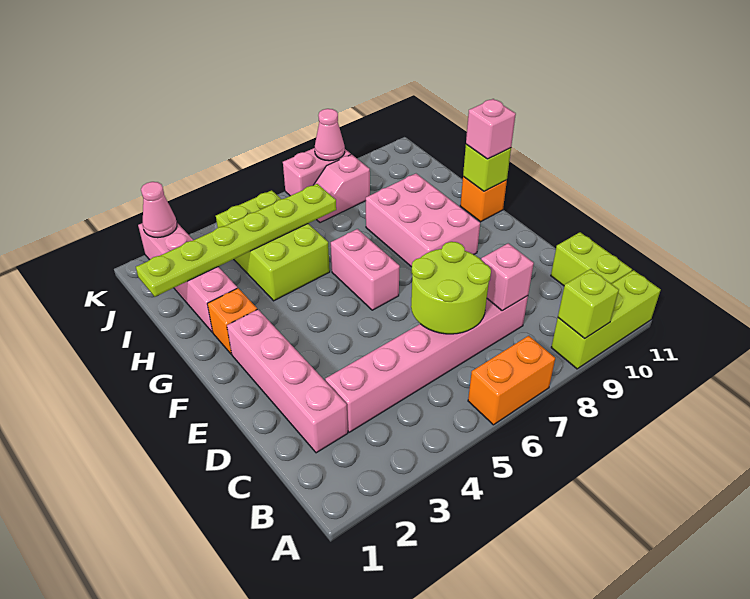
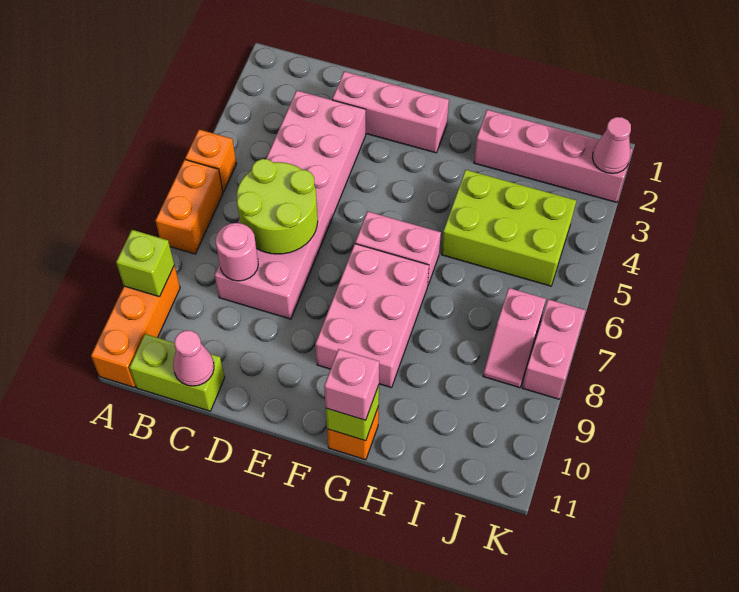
lime brick A9:A11 level 1 -> orange brick A9:A11 level 1
pink brick C2:F2 level 1 -> pink brick D2:F2 level 1
pink brick C3:C8 level 1 -> pink brick C3:D8 level 1
pink brick C8 level 2 -> pink round brick C8 level 2
pink brick F8:H9 level 1 -> pink brick F7:G9 level 1
orange brick G2 level 1 -> orange brick A5 level 1
lime plate I1:I6 level 2 -> none
pink slope J7:J8 level 1 top 8 -> pink slope J7:J8 level 1 top 7
pink cone K8 level 2 -> pink cone C11 level 2

